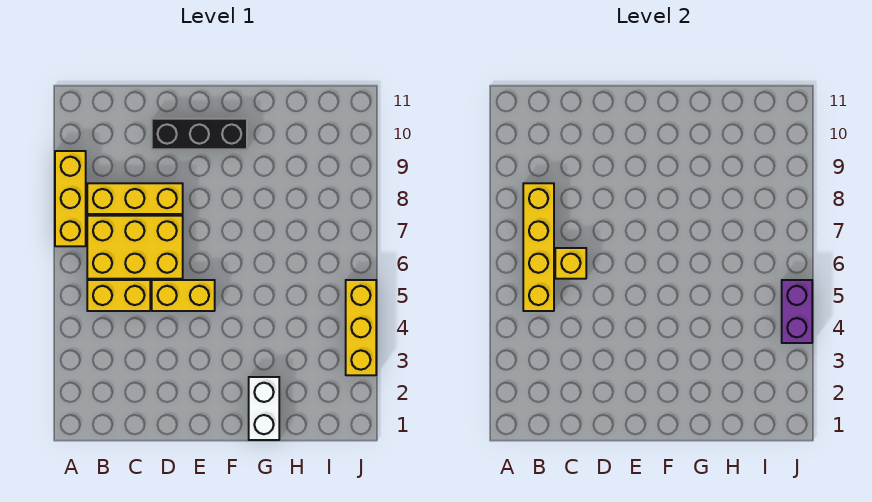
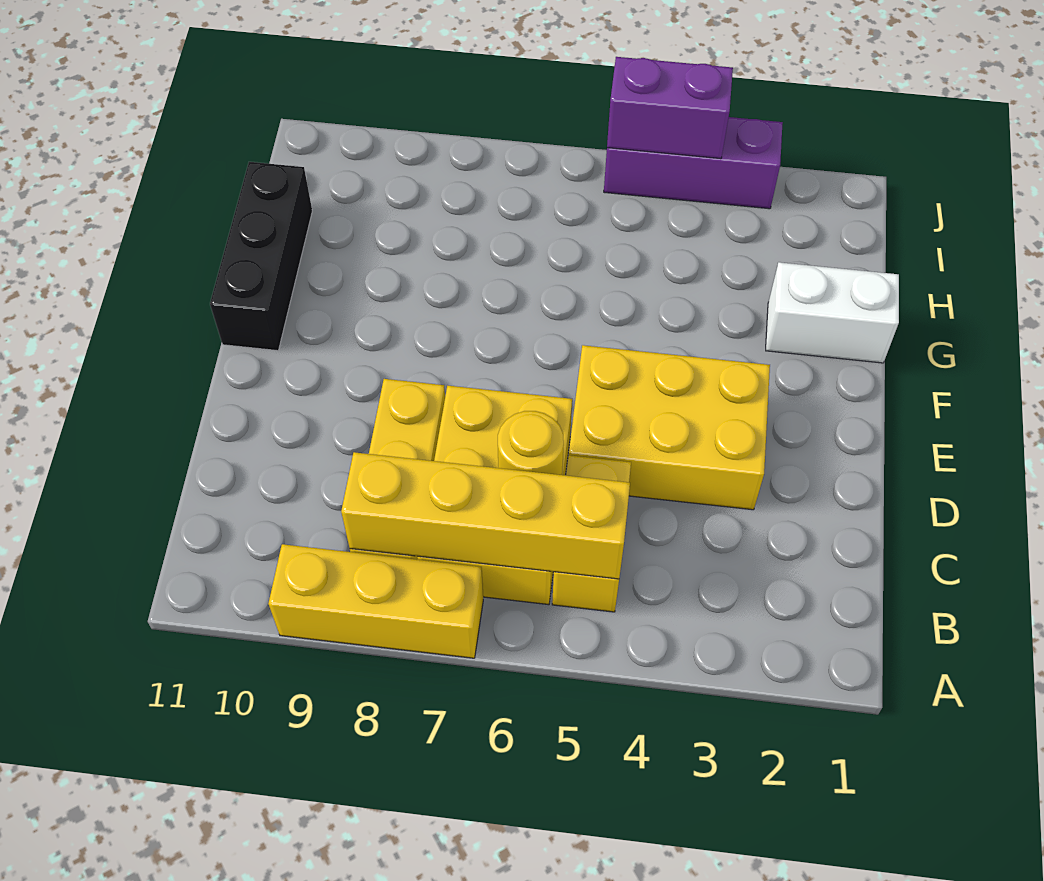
yellow brick C6 level 2 -> yellow round brick C6 level 2
yellow brick D5:E5 level 1 -> yellow brick D3:E5 level 1
black brick D10:F10 level 1 -> black brick F11:H11 level 1
yellow brick J3:J5 level 1 -> purple brick J3:J5 level 1

